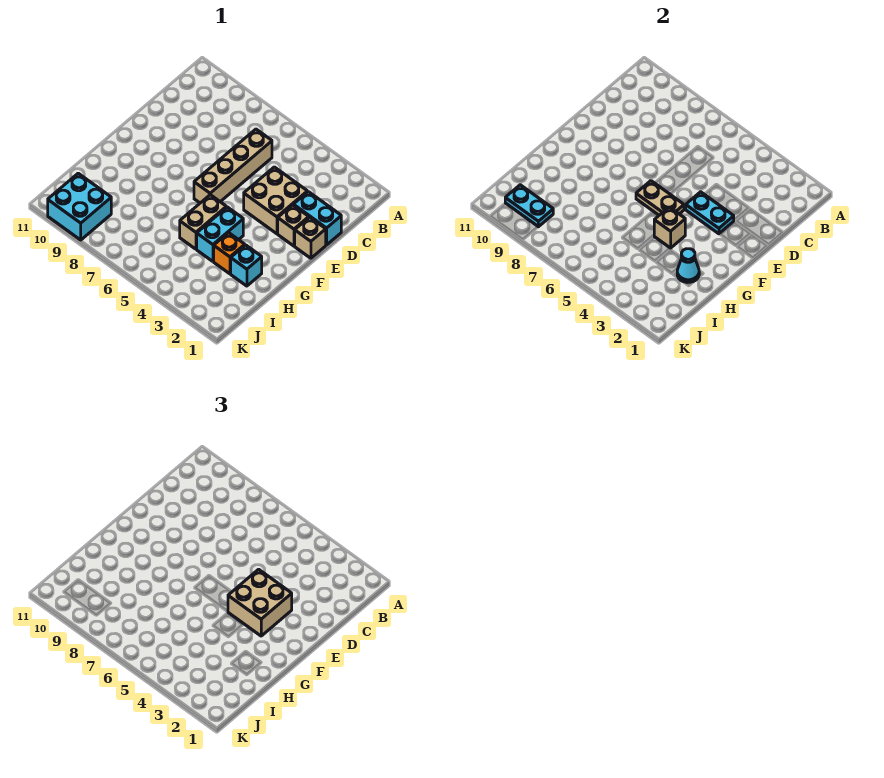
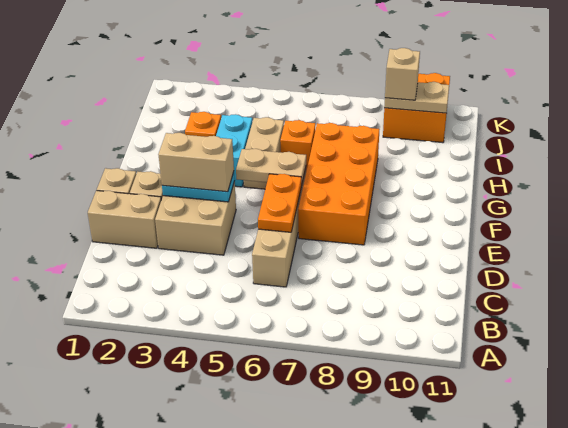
cyan brick D1:D2 level 1 -> tan brick D1:D2 level 1
none -> orange plate D6:E6 level 2
tan brick E3:F4 level 3 -> tan brick E3:E4 level 3
none -> orange brick E7:H8 level 1
tan brick G4 level 2 -> tan brick J9 level 3
cyan brick H2 level 1 -> none
cyan cone H2 level 2 -> none
none -> orange brick H6 level 1
cyan brick J9:K10 level 1 -> orange brick J9:K10 level 1
cyan plate J9:J10 level 2 -> tan plate J9:J10 level 2

